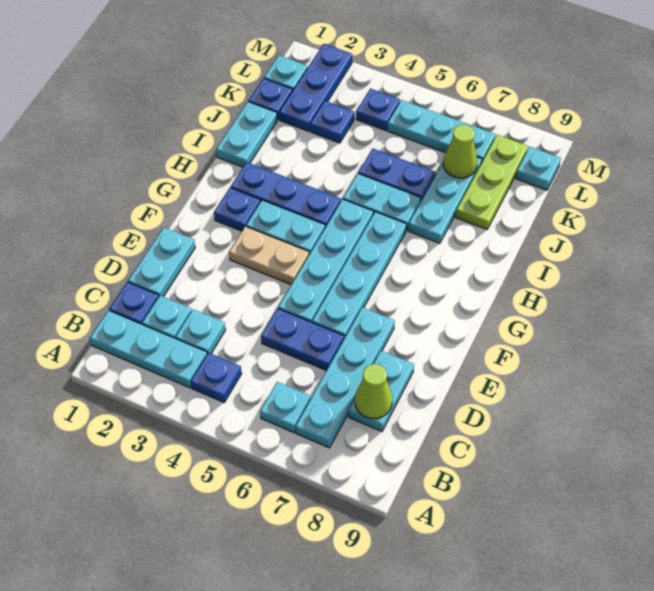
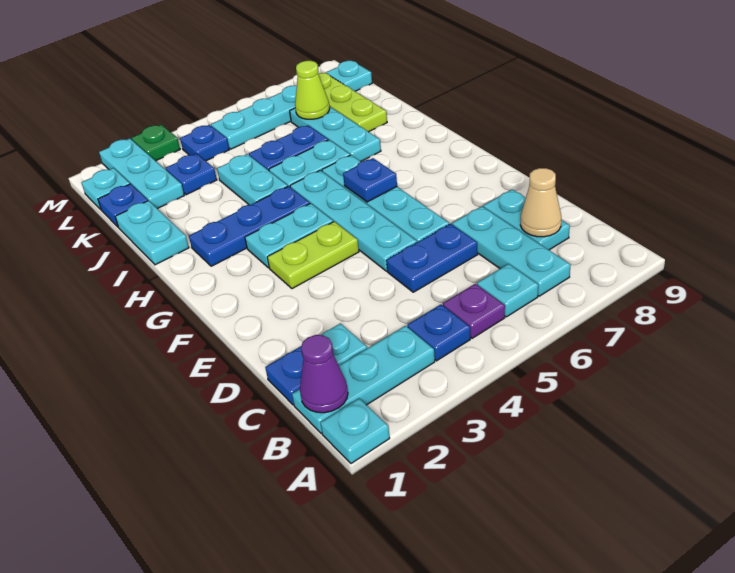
none -> purple cone B1 level 2
none -> purple plate B5 level 1
cyan plate B7:E7 level 1 -> cyan plate B7:D7 level 1
cyan plate C3 level 1 -> cyan plate A1 level 1
lime cone C8 level 2 -> tan cone C8 level 2
cyan plate D1:E1 level 1 -> cyan plate I4:J4 level 1
tan plate F3:F4 level 1 -> lime plate F3:F4 level 1
blue plate G2 level 1 -> blue plate G6 level 2
blue plate K2:M2 level 1 -> cyan plate K2:M2 level 1
none -> green plate M3 level 1

